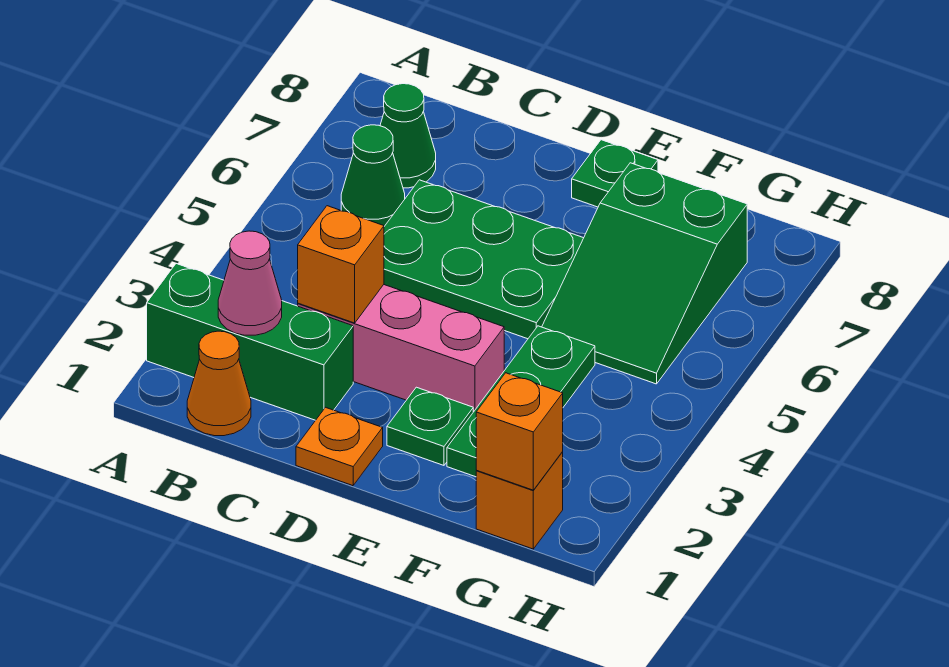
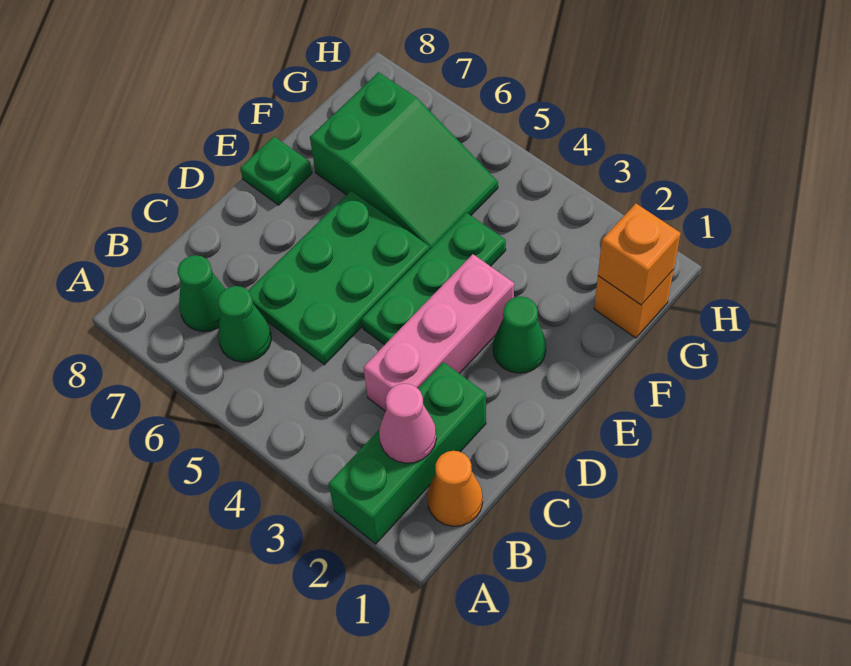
orange brick C3 level 2 -> none
orange plate D1 level 1 -> none
green plate E2 level 1 -> green cone E2 level 1
green plate F2:F4 level 1 -> green plate D4:F4 level 1

